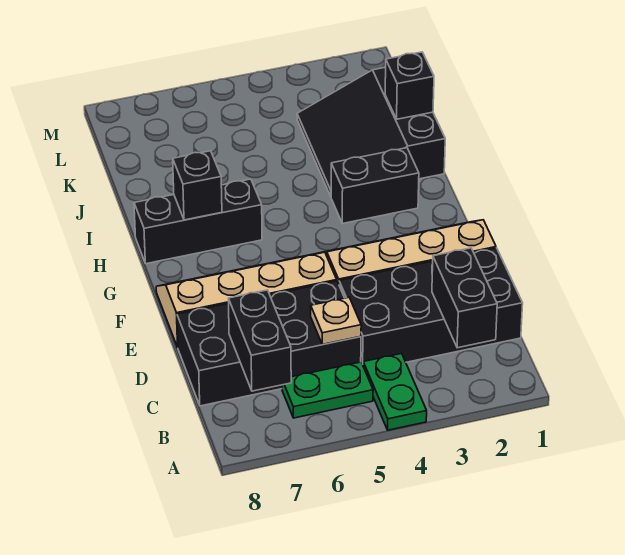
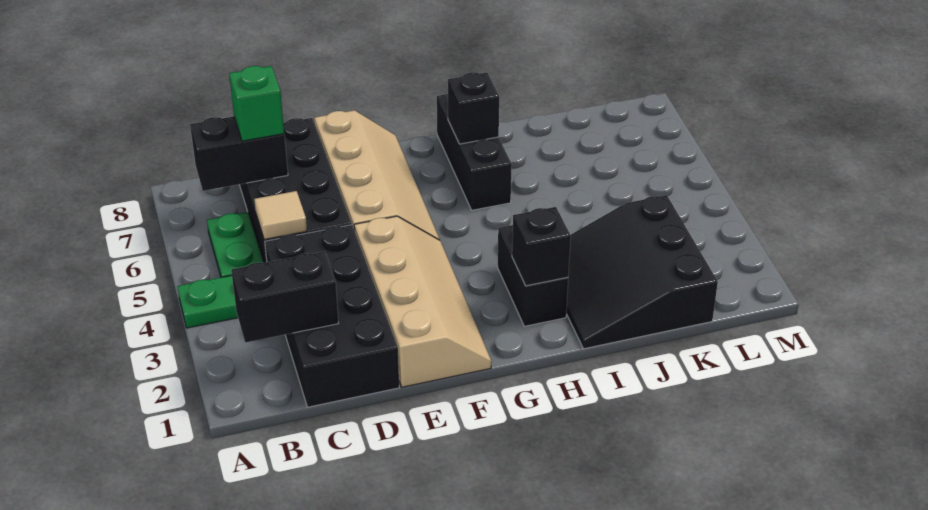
tan plate C5 level 2 -> tan tile C5 level 2
none -> green brick C7 level 3
black slope I1:K3 level 1 top 1 -> black slope I1:K3 level 1 top K
black brick J1 level 2 -> black brick H2 level 2

